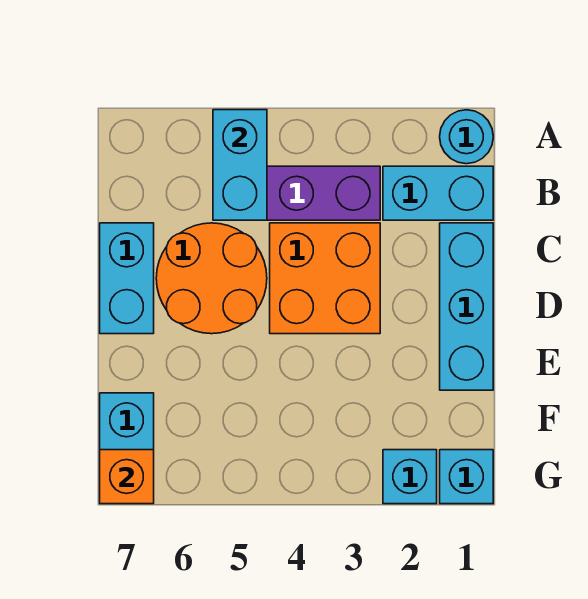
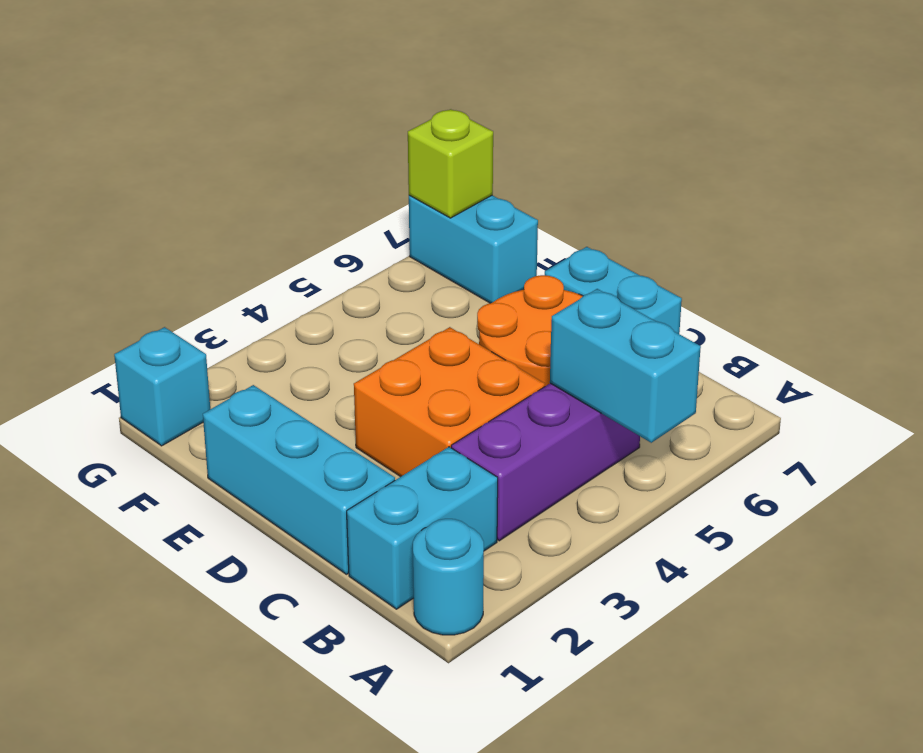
cyan brick G2 level 1 -> none
orange brick G7 level 2 -> lime brick G7 level 2

